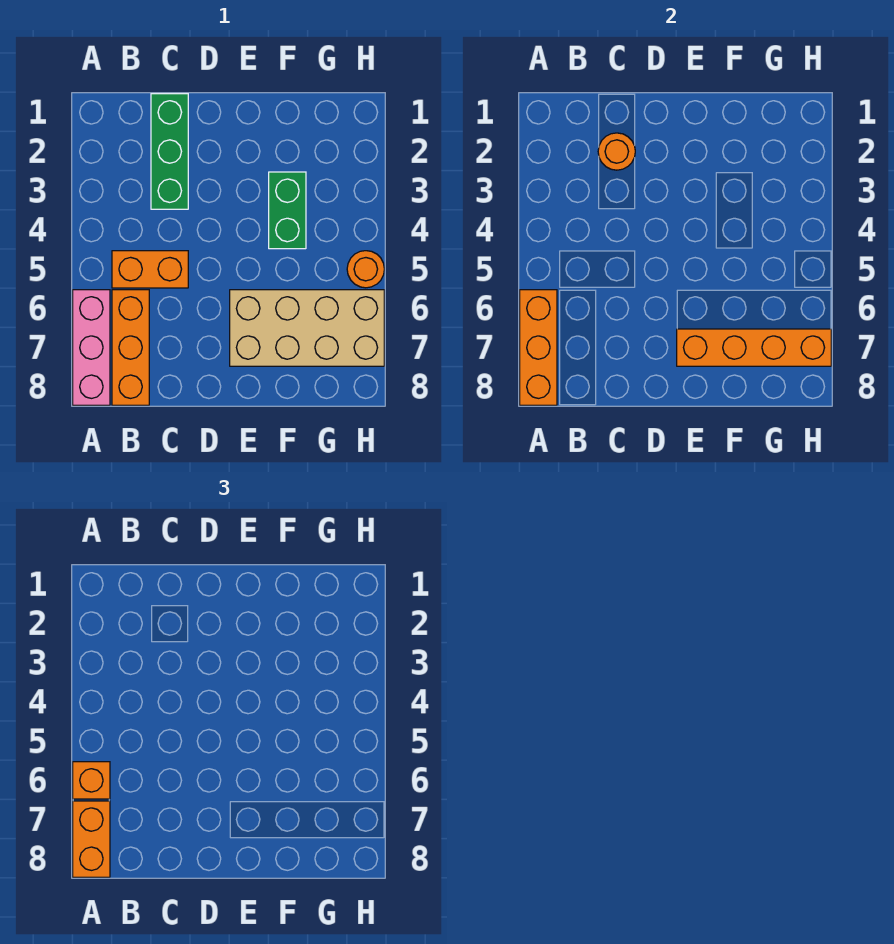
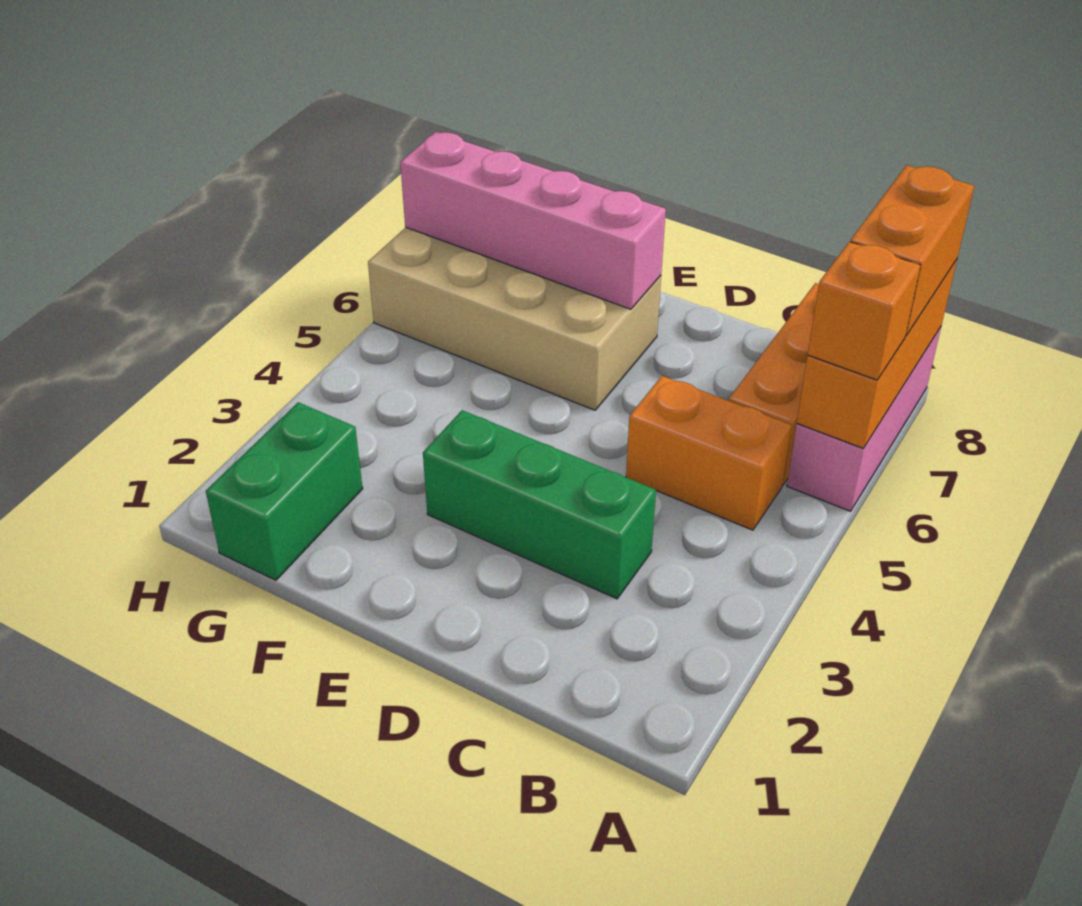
green brick C1:C3 level 1 -> green brick C3:E3 level 1
orange round brick C2 level 2 -> none
orange brick E7:H7 level 2 -> pink brick E7:H7 level 2
green brick F3:F4 level 1 -> green brick G1:G2 level 1
orange round brick H5 level 1 -> none

